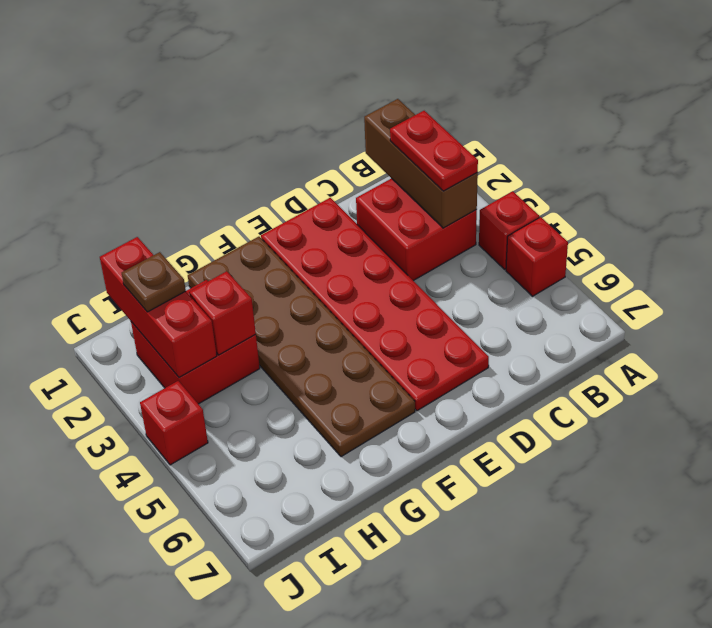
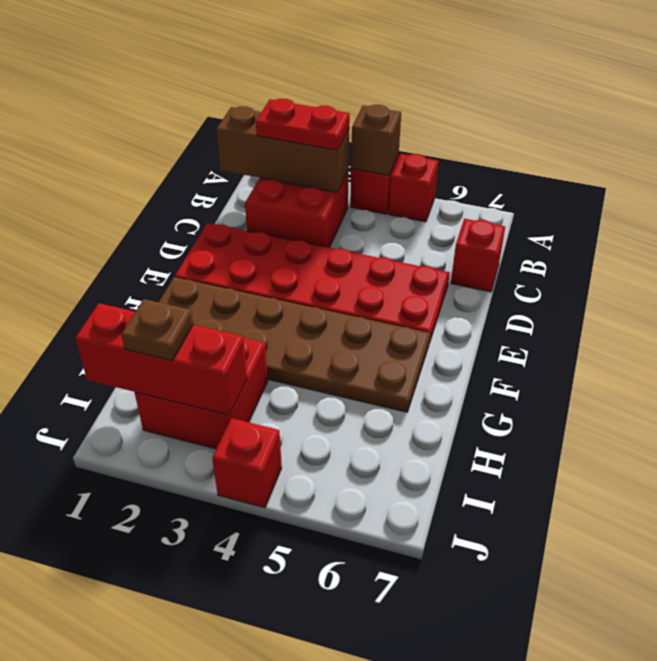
none -> brown brick A4 level 2
red brick H3 level 2 -> red brick C7 level 1

